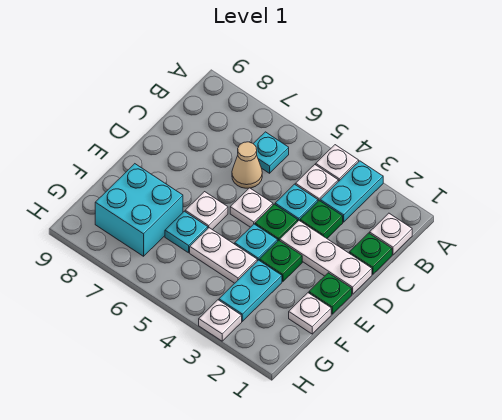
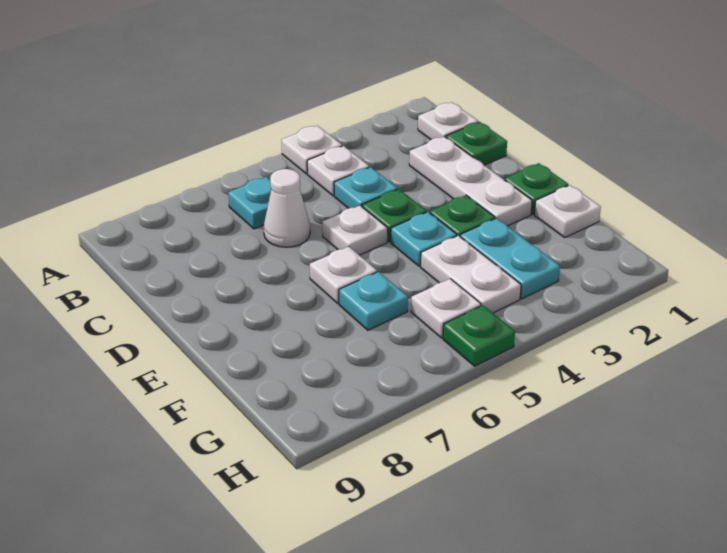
cyan plate A3:B3 level 1 -> none
green plate C3 level 1 -> green plate H5 level 1
tan cone C6 level 1 -> white cone C6 level 1
white plate D1:D3 level 1 -> white plate C2:E2 level 1
white plate F4:F5 level 1 -> white plate F4:G4 level 1
cyan brick F7:G8 level 1 -> none
white plate H3 level 1 -> white plate G5 level 1

